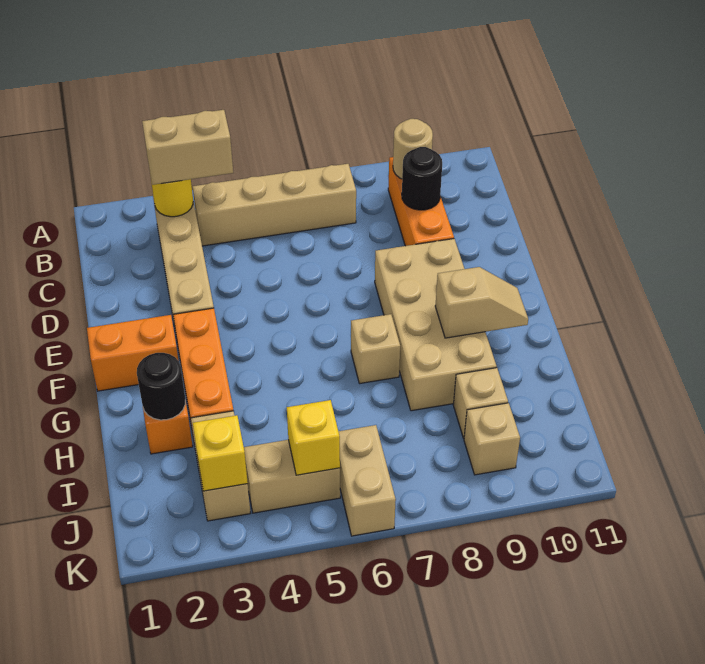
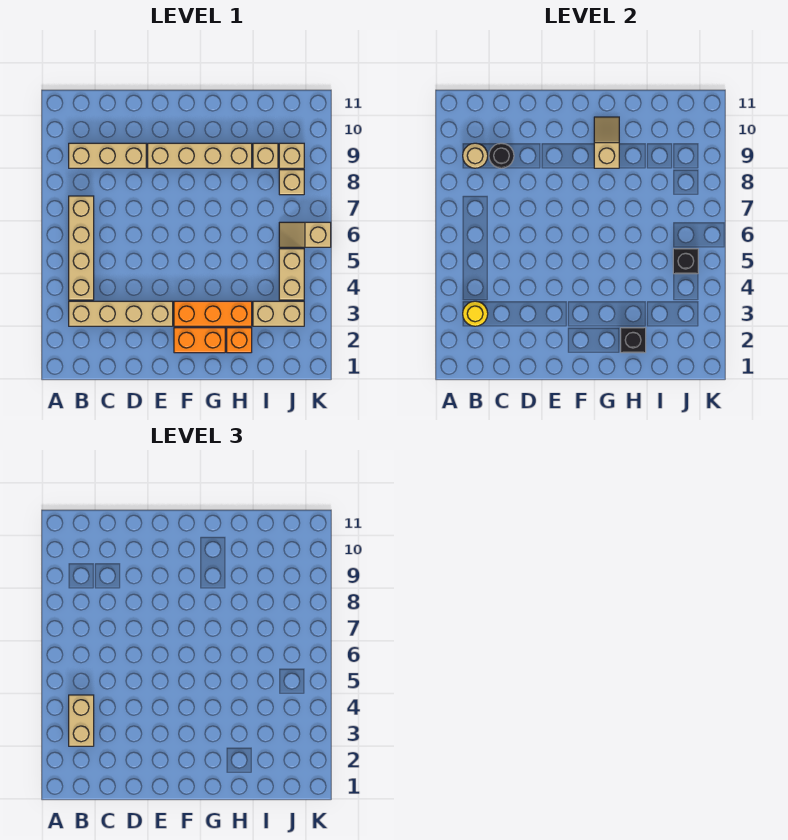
orange brick B9:D9 level 1 -> tan brick B9:D9 level 1
tan brick E8:H9 level 1 -> tan brick E9:H9 level 1
orange brick F1:F2 level 1 -> orange brick F2:G2 level 1
tan brick G7 level 1 -> tan brick J8 level 1
black round brick H2 level 2 -> black brick H2 level 2
yellow brick J3 level 2 -> none
yellow brick J5 level 2 -> black brick J5 level 2
tan brick J6:K6 level 1 -> tan slope J6:K6 level 1 top K

